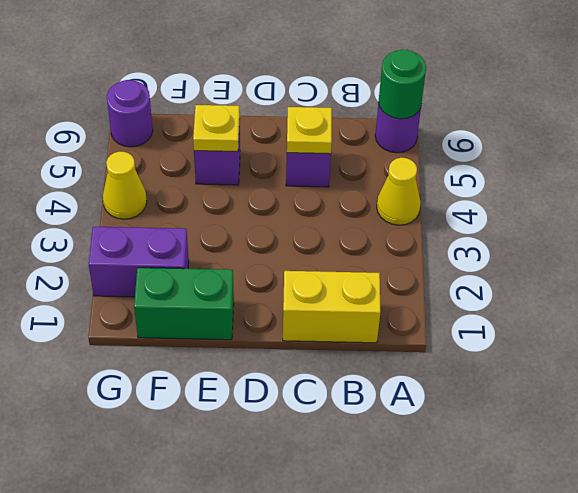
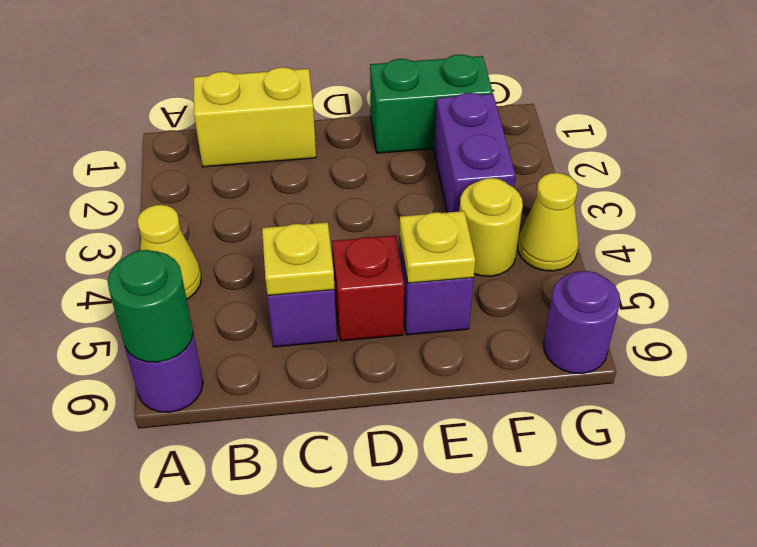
none -> red brick D5 level 1
purple brick F2:G2 level 1 -> purple brick F2:F3 level 1
none -> yellow round brick F4 level 1

